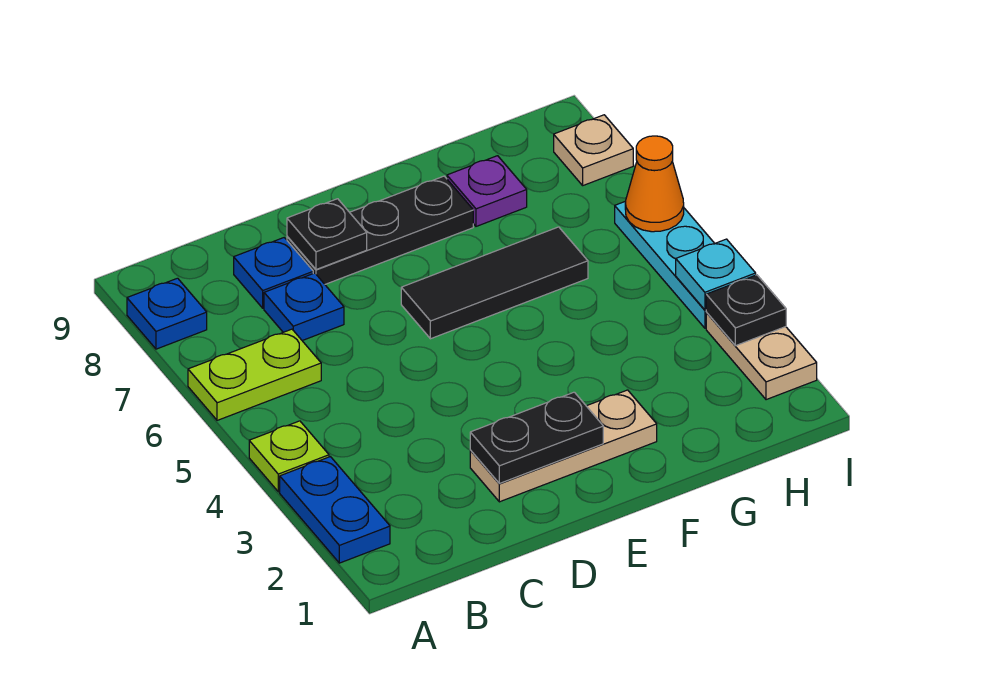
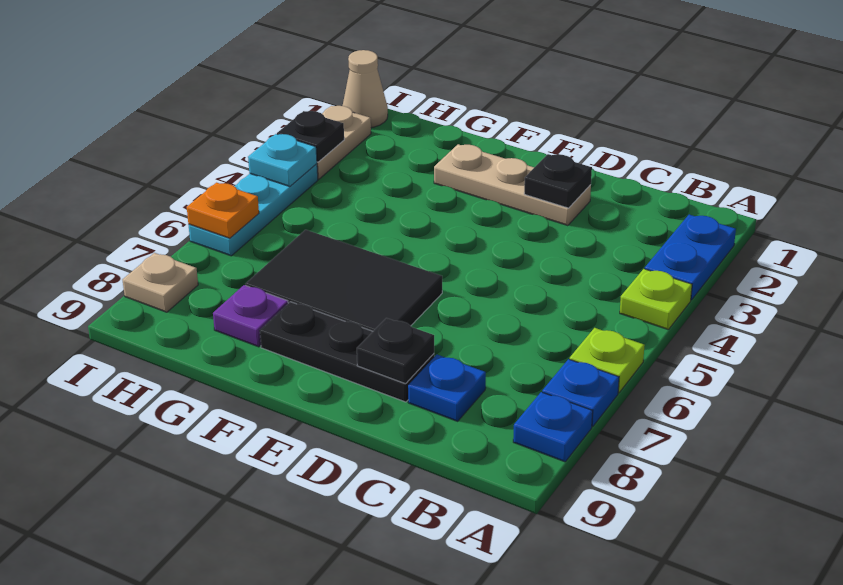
lime plate A6:B6 level 1 -> lime plate A6 level 1
blue plate C7 level 1 -> blue plate A7 level 1
black plate D2:E2 level 2 -> black plate D2 level 2
black tile E6:G6 level 1 -> black tile E6:G7 level 1
none -> tan cone I1 level 1
orange cone I6 level 2 -> orange plate I6 level 2

